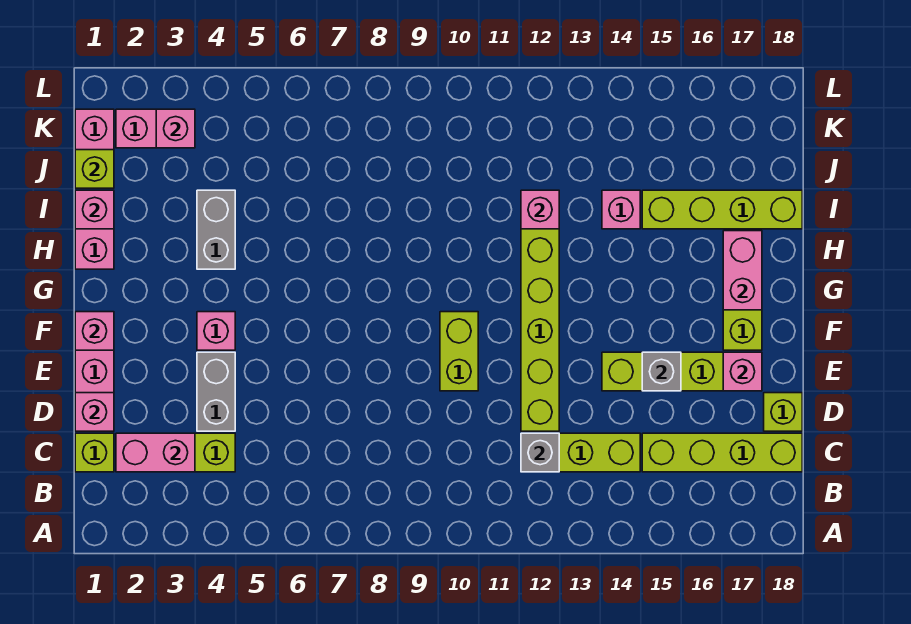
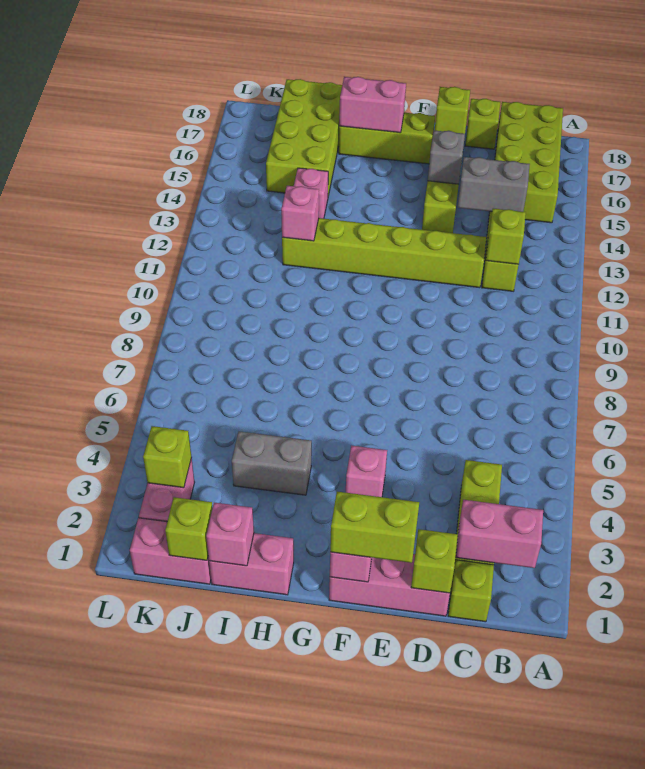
pink brick C2:C3 level 2 -> pink brick B2:C2 level 2
grey brick C12 level 2 -> lime brick C12 level 2
lime brick C15:C18 level 1 -> lime brick B15:C18 level 1
pink brick D1 level 2 -> lime brick D1 level 2
grey brick D4:E4 level 1 -> grey brick C14:D14 level 2
lime brick E10:F10 level 1 -> lime brick E1:F1 level 3
pink brick E17 level 2 -> lime brick E17 level 2
lime brick I15:I18 level 1 -> lime brick I15:J18 level 1
pink brick K3 level 2 -> lime brick K3 level 2

